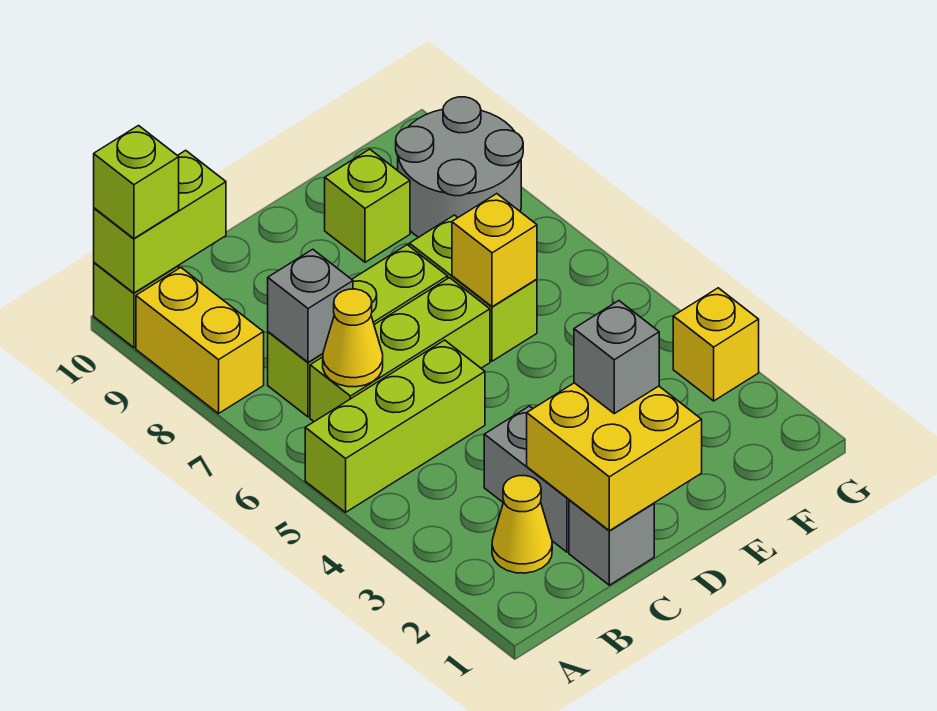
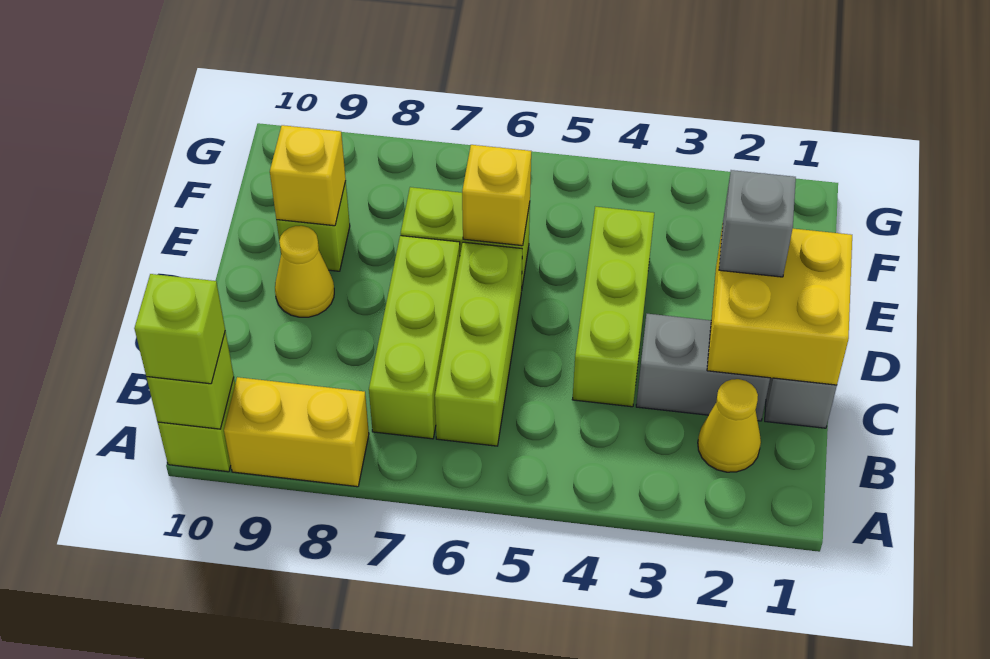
lime brick A5:C5 level 1 -> lime brick C4:E4 level 1
lime brick A10:B10 level 2 -> lime brick A10 level 2
yellow cone B6 level 2 -> yellow cone D9 level 1
grey brick B7 level 2 -> none
grey round brick F8:G9 level 1 -> none
yellow brick G3 level 1 -> yellow brick E9 level 2

